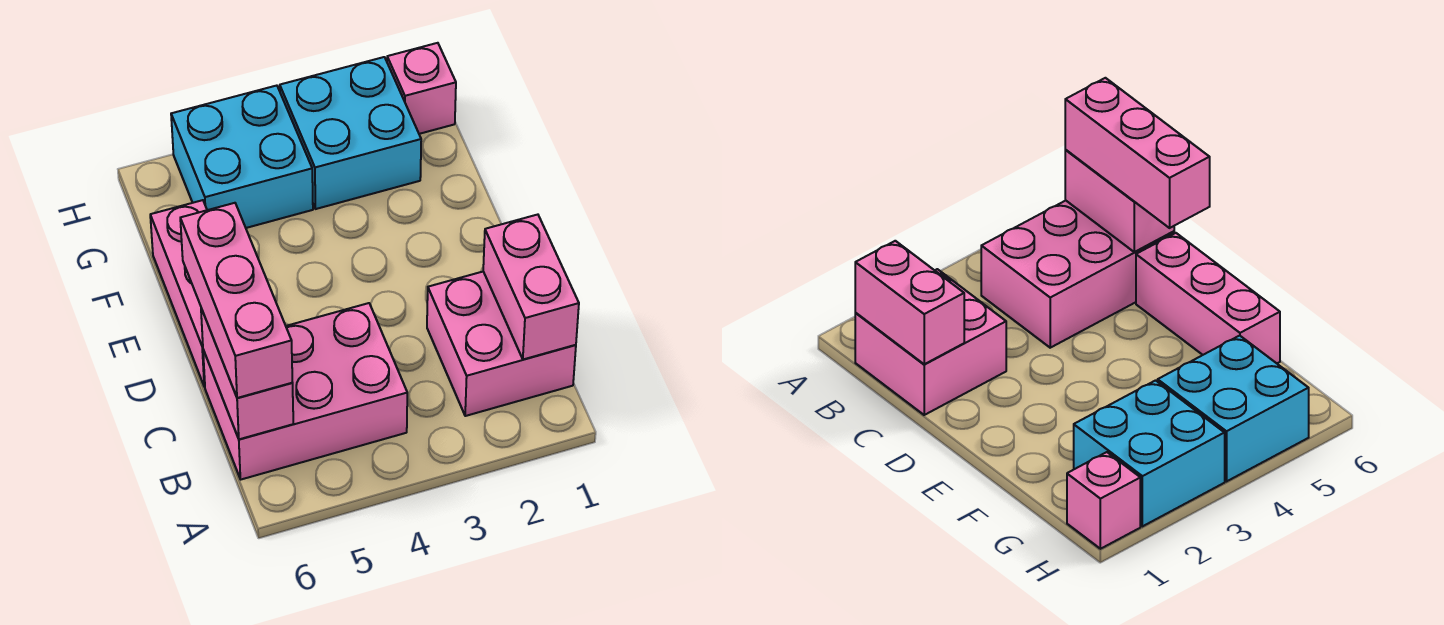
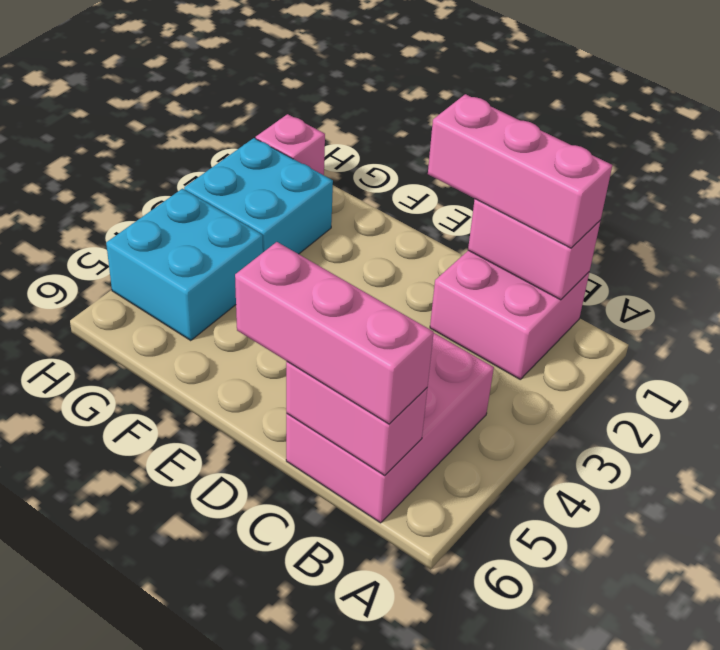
pink brick D6:F6 level 1 -> pink brick B1:D1 level 3

